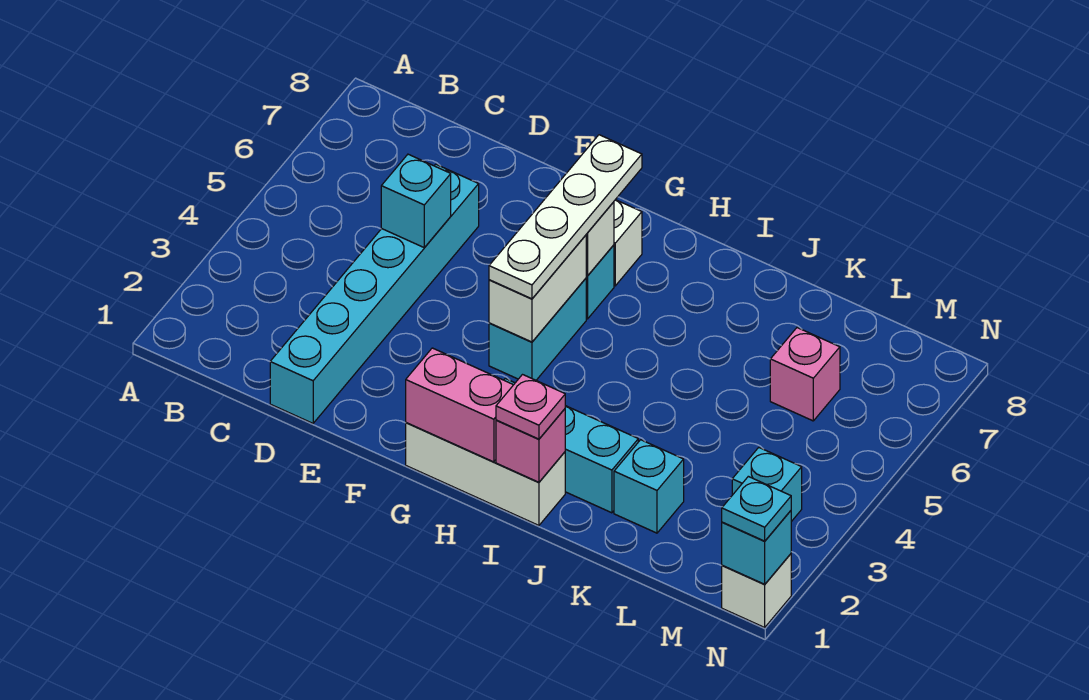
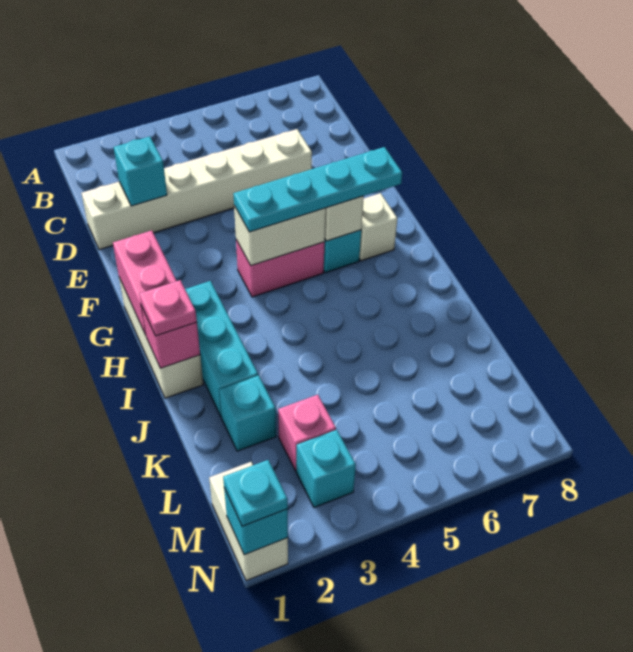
cyan brick D1:D6 level 1 -> white brick D1:D6 level 1
cyan brick D5 level 2 -> cyan brick D2 level 2
cyan brick G4:G5 level 1 -> pink brick G4:G5 level 1
white plate G4:G7 level 3 -> cyan plate G4:G7 level 3
pink brick L6 level 1 -> pink brick L3 level 1
white brick N1 level 1 -> white brick M1:N1 level 1

